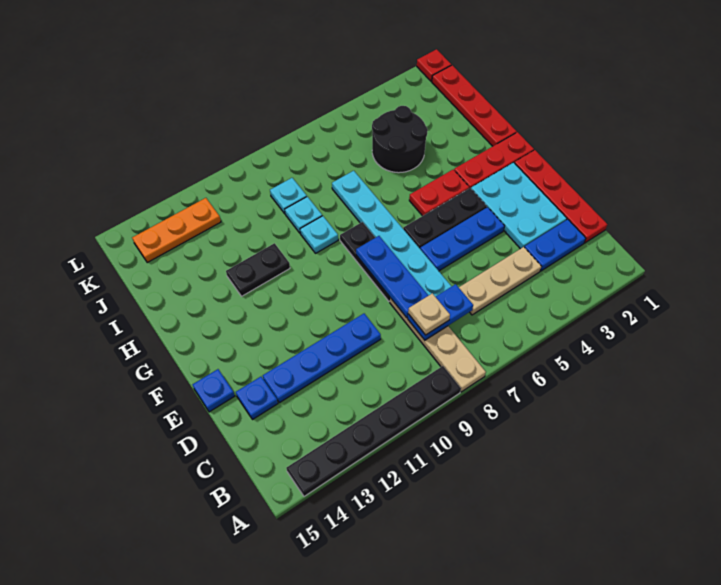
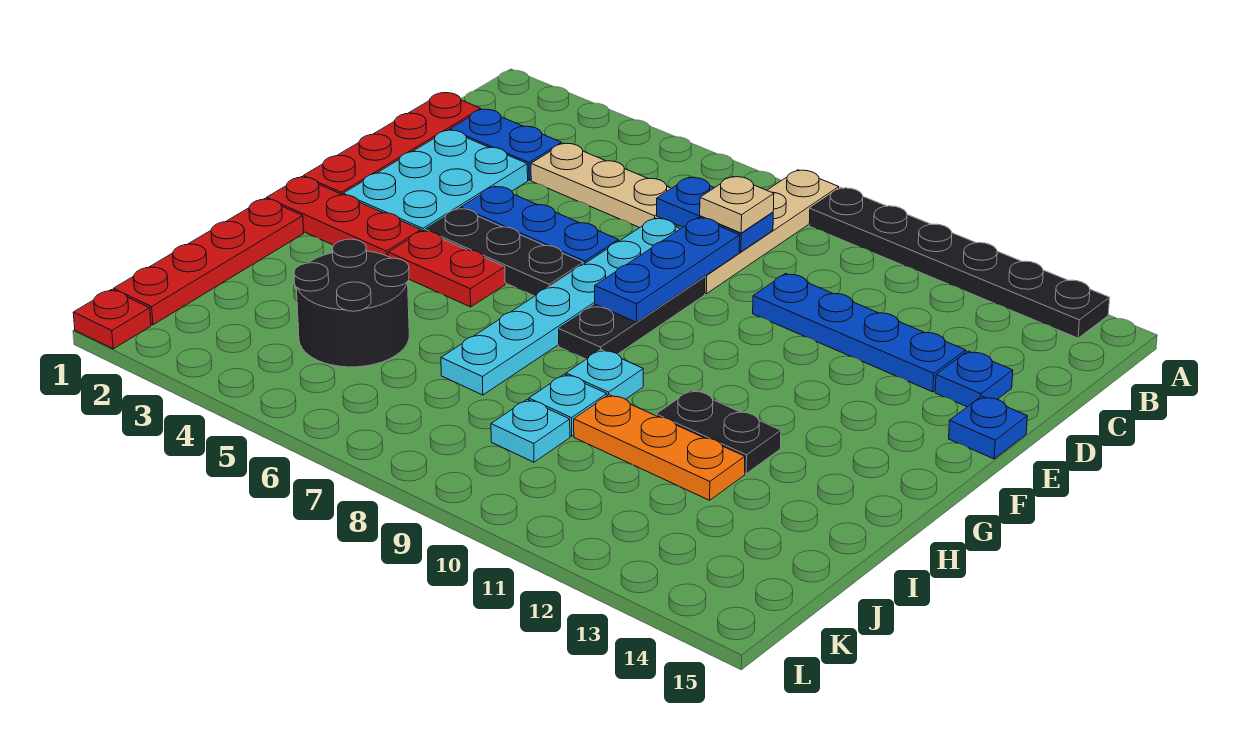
orange plate K12:K14 level 1 -> orange plate I10:I12 level 1

